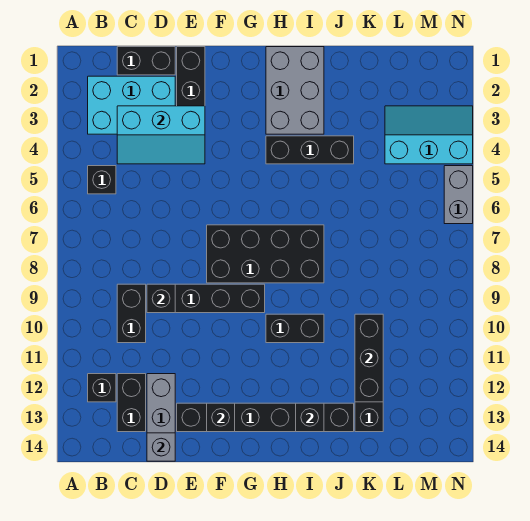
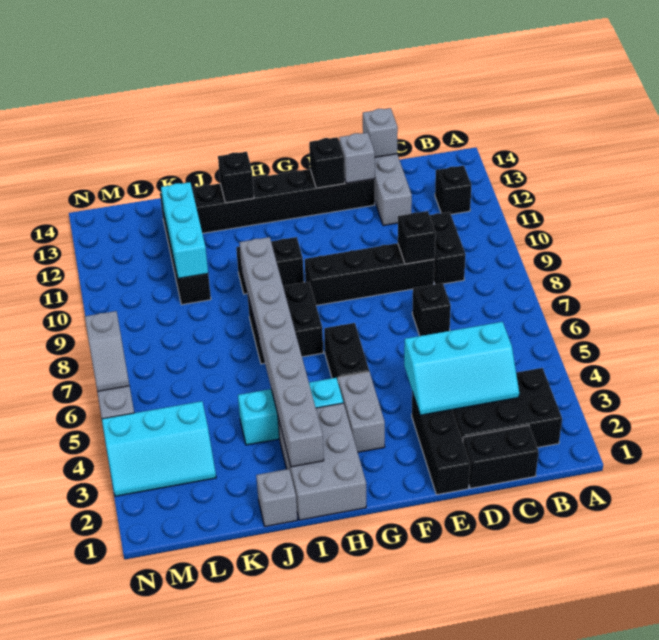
cyan brick B2:D3 level 1 -> black brick B2:D3 level 1
black brick B5 level 1 -> black brick D7 level 1
cyan slope C3:E4 level 2 top 3 -> cyan slope C3:E4 level 2 top 4
black brick C12:C13 level 1 -> black brick G5:G6 level 1
none -> grey brick E13 level 2
black brick F7:I8 level 1 -> black brick H7:I8 level 1
none -> grey brick G3:G4 level 1
black brick H4:J4 level 1 -> cyan brick H4:J4 level 1
none -> grey brick I2:I9 level 2
none -> grey brick J1 level 1
black brick K10:K12 level 2 -> cyan brick K10:K12 level 2
none -> grey slope N6:N7 level 2 top 7

